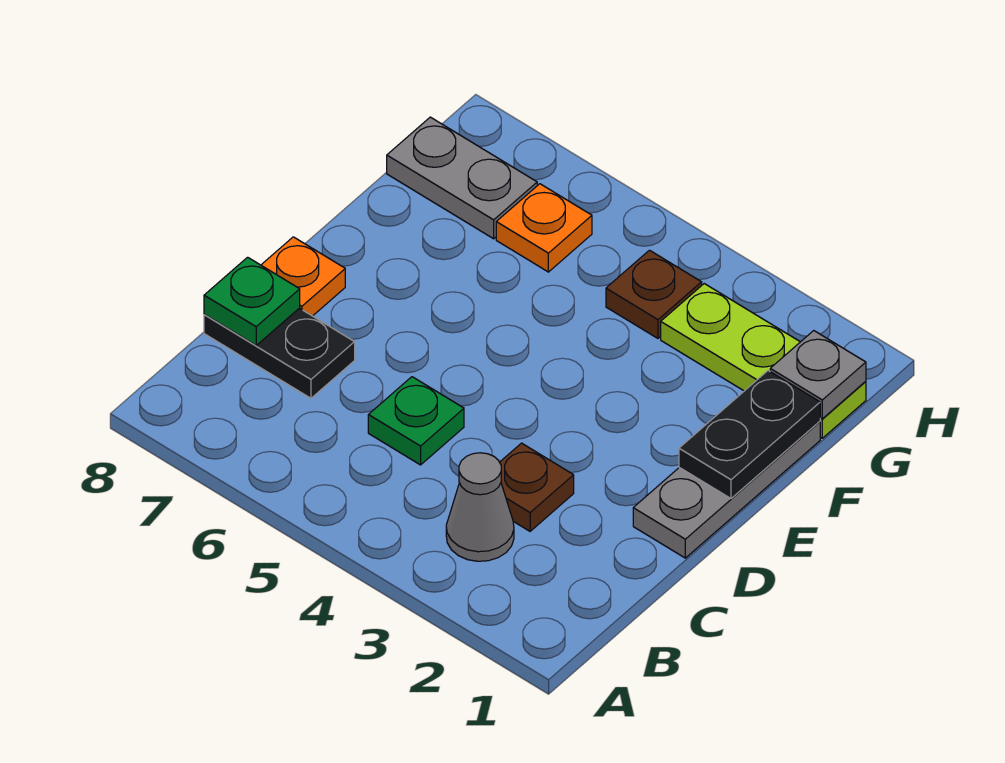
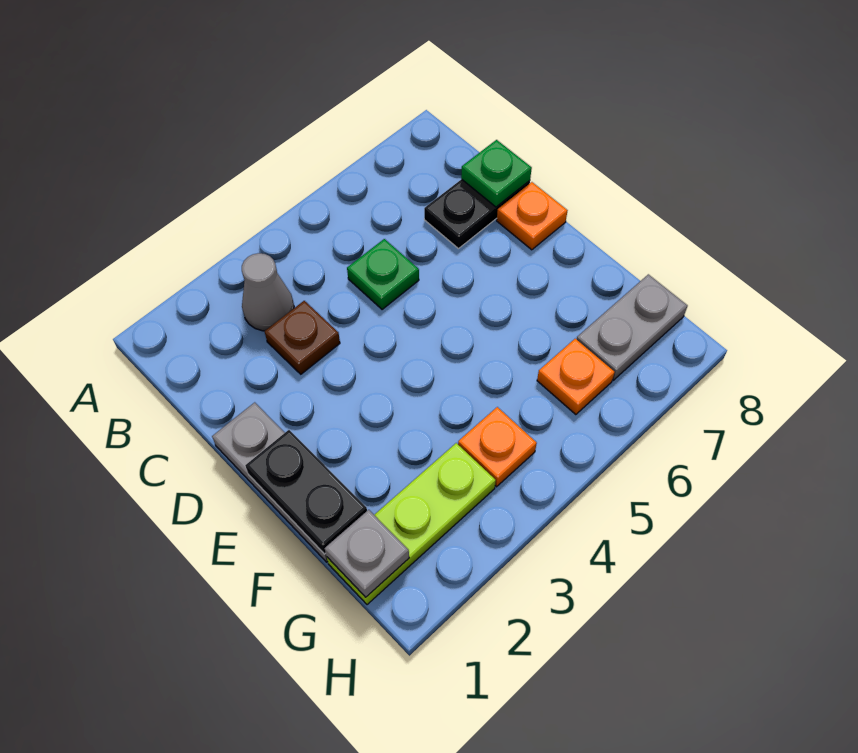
brown plate G4 level 1 -> orange plate G4 level 1

